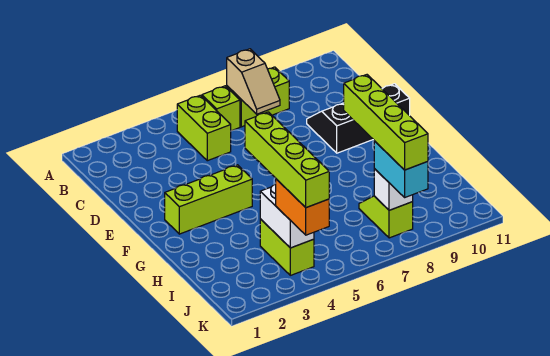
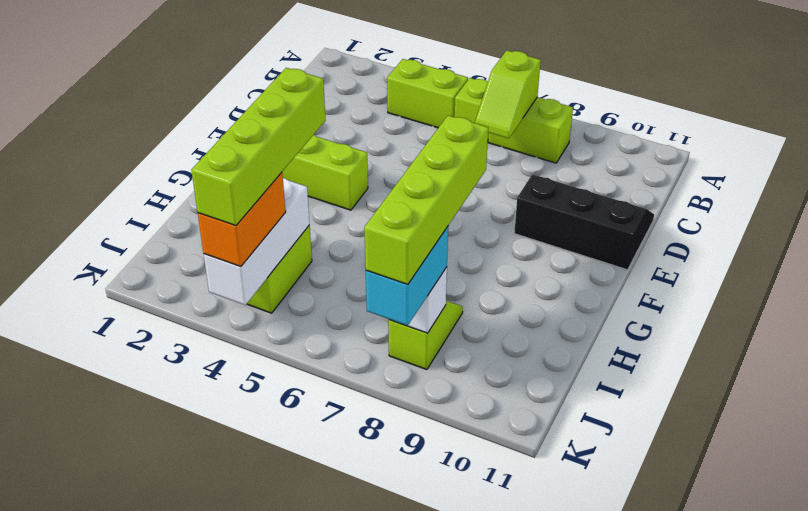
lime brick B5:C5 level 1 -> lime brick B4:B5 level 1
tan slope B7:C7 level 2 top B -> lime slope B7:C7 level 2 top B
white brick I4:J4 level 2 -> white brick I4:K4 level 2

